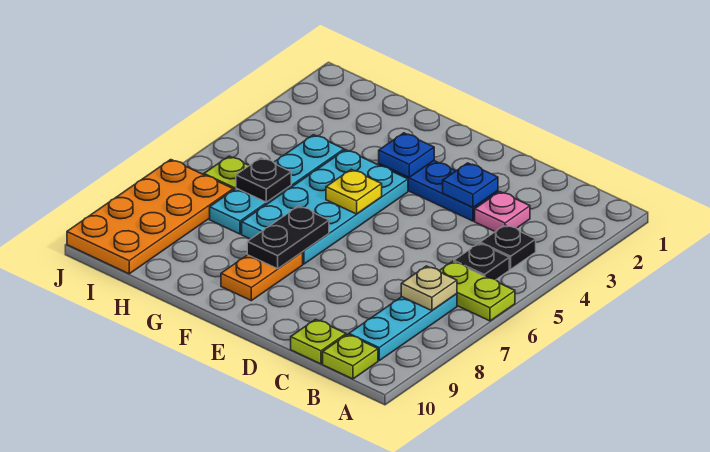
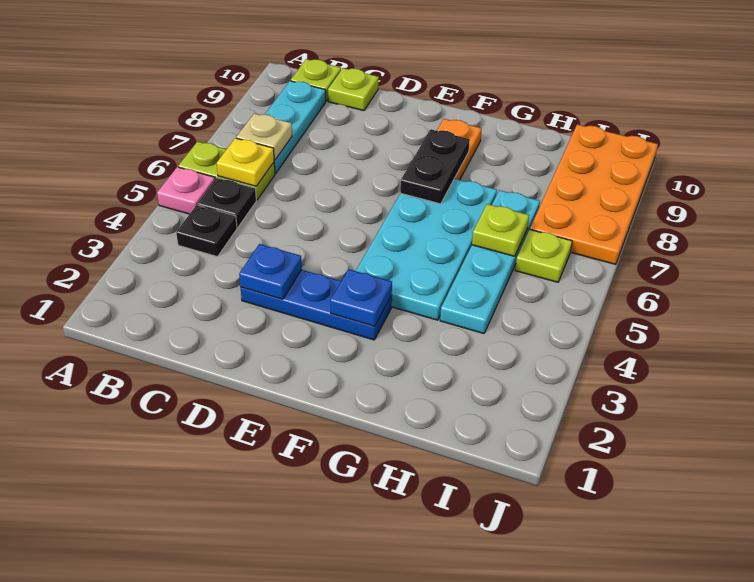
pink plate C3 level 1 -> pink plate A5 level 1
yellow plate F5 level 2 -> yellow plate B6 level 2
black plate H6 level 2 -> lime plate H6 level 2

